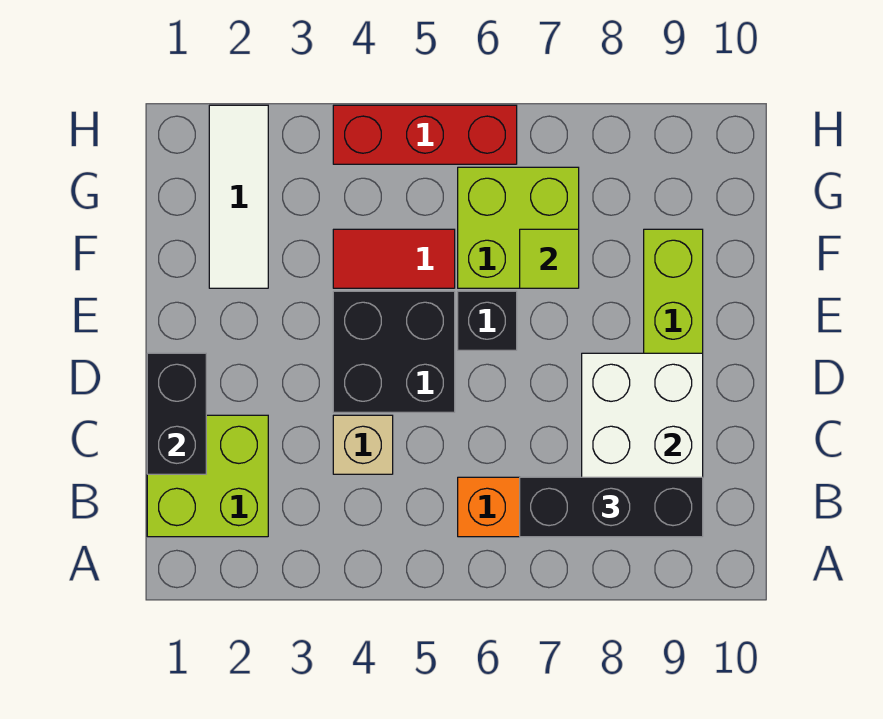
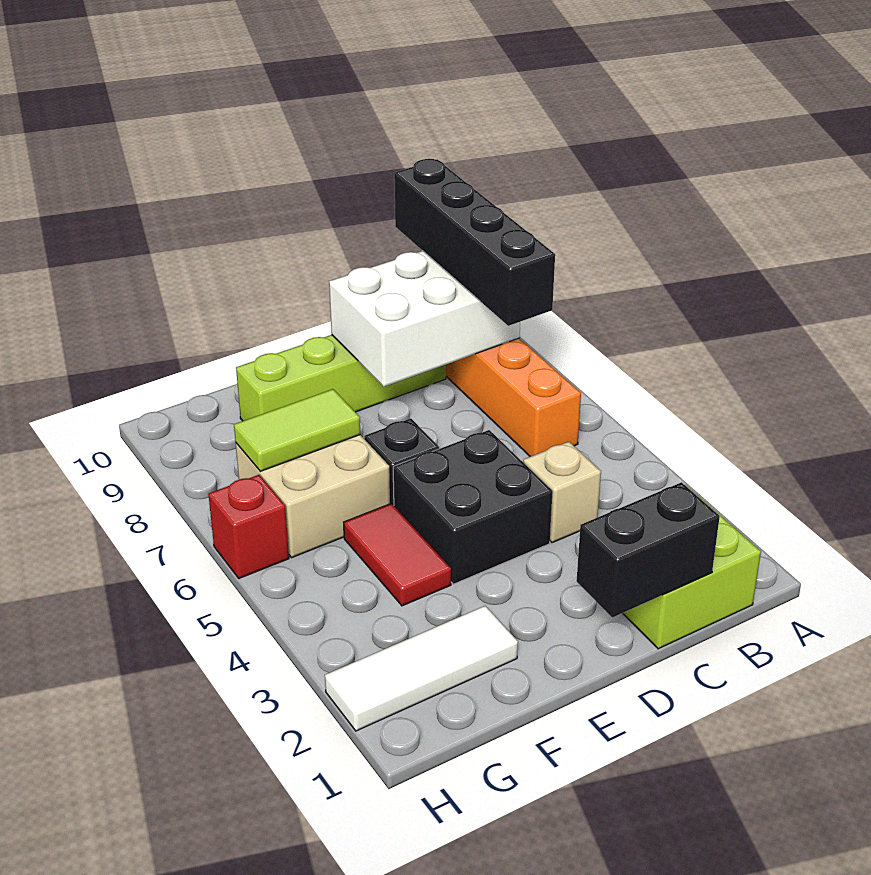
black brick B7:B9 level 3 -> black brick B7:B10 level 3
lime brick F6:G7 level 1 -> tan brick F6:G7 level 1
lime tile F7 level 2 -> lime tile F7:G7 level 2
red brick H4:H6 level 1 -> red brick H6 level 1

